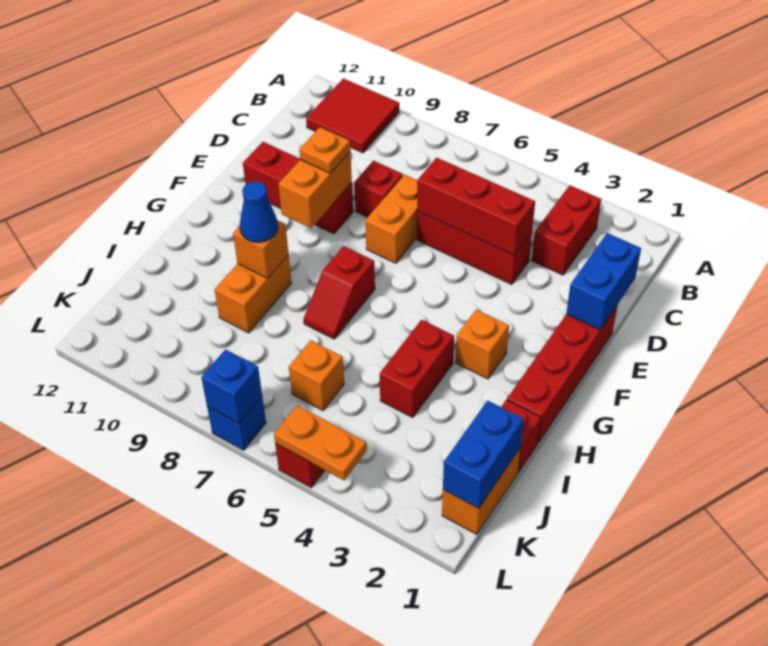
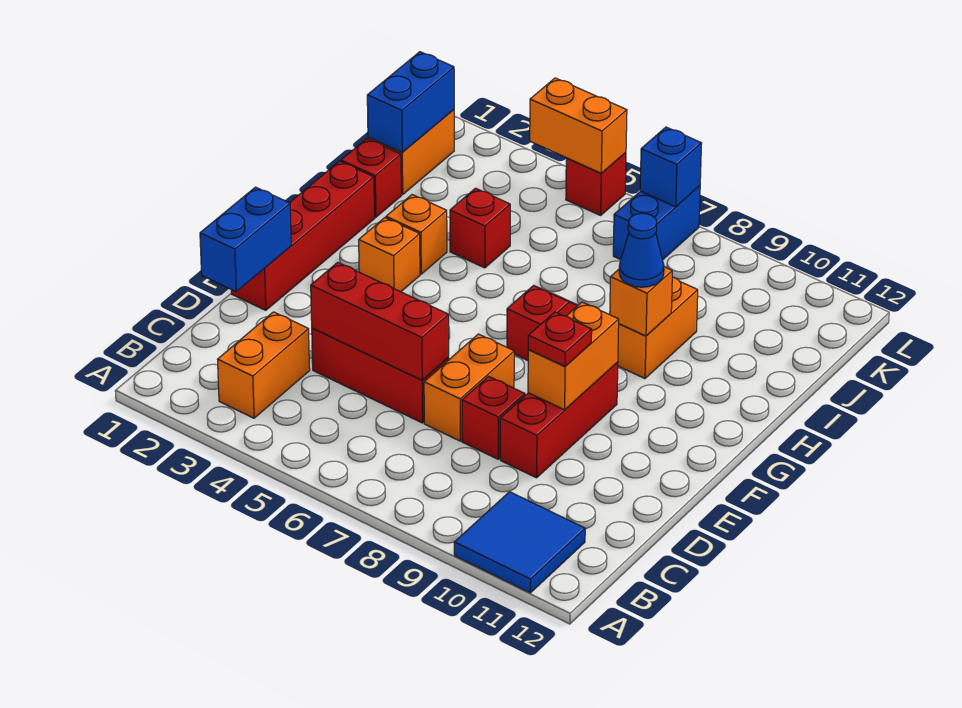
red tile A10:B11 level 1 -> blue tile A10:B11 level 1
red brick B3:C3 level 1 -> orange brick B3:C3 level 1
red brick E9:E11 level 1 -> red brick D9:F9 level 1
orange plate E9 level 3 -> red plate E9 level 3
red brick H4:I4 level 1 -> red brick I4 level 1
orange brick J6 level 1 -> orange brick H3 level 1
orange plate L4:L5 level 2 -> orange brick L4:L5 level 2
blue brick L7 level 1 -> blue brick K7:L7 level 1

